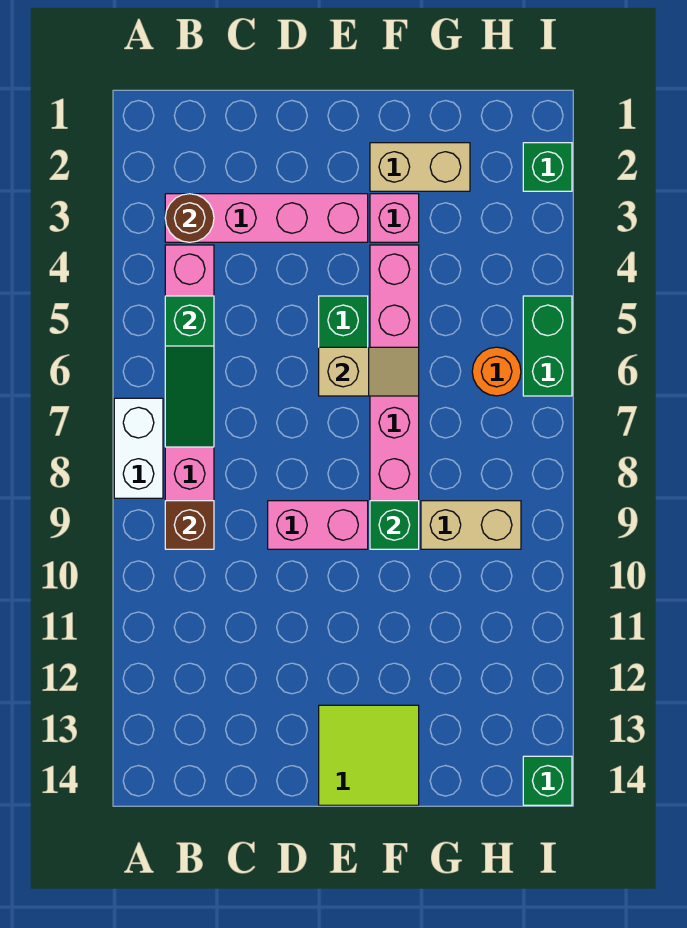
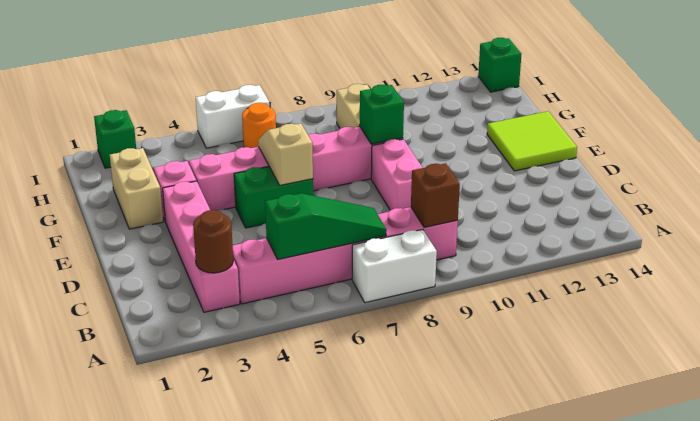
green brick I5:I6 level 1 -> white brick I5:I6 level 1

